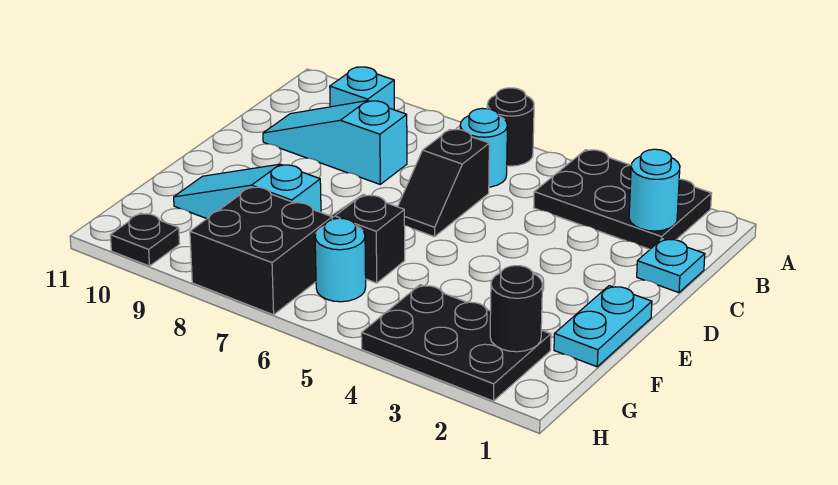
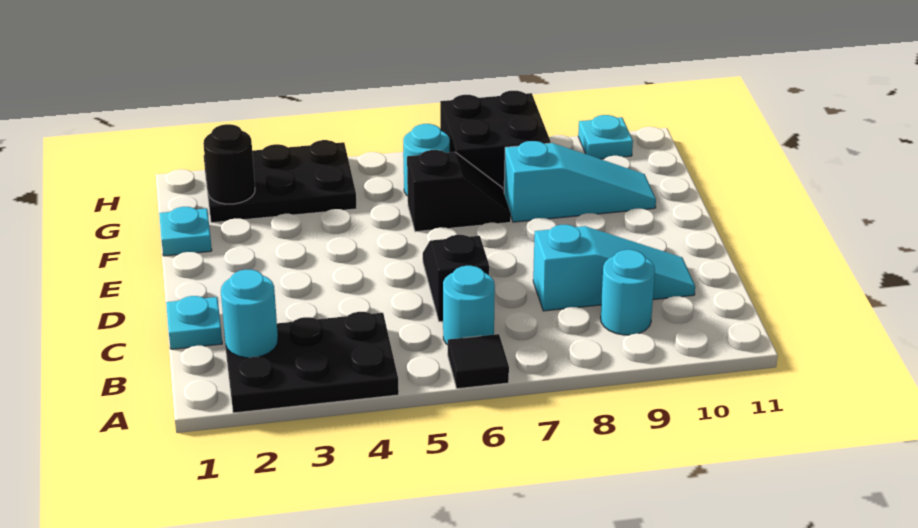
black round brick A6 level 1 -> black tile A6 level 1
cyan brick B9 level 1 -> cyan round brick B9 level 1
cyan plate E1:F1 level 1 -> cyan plate F1 level 1
black plate H10 level 1 -> cyan plate H10 level 1

